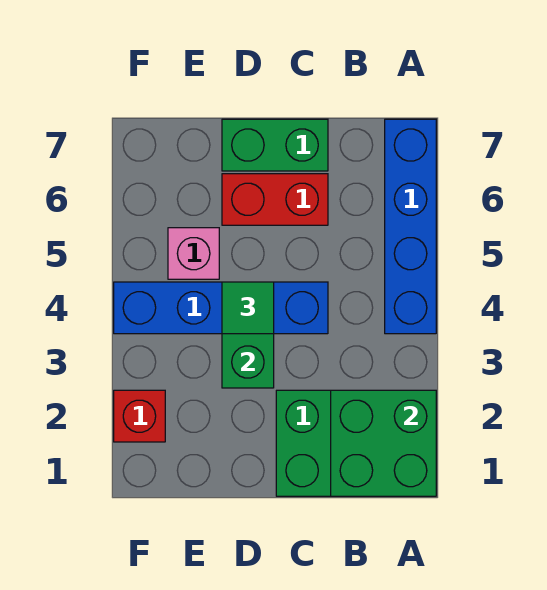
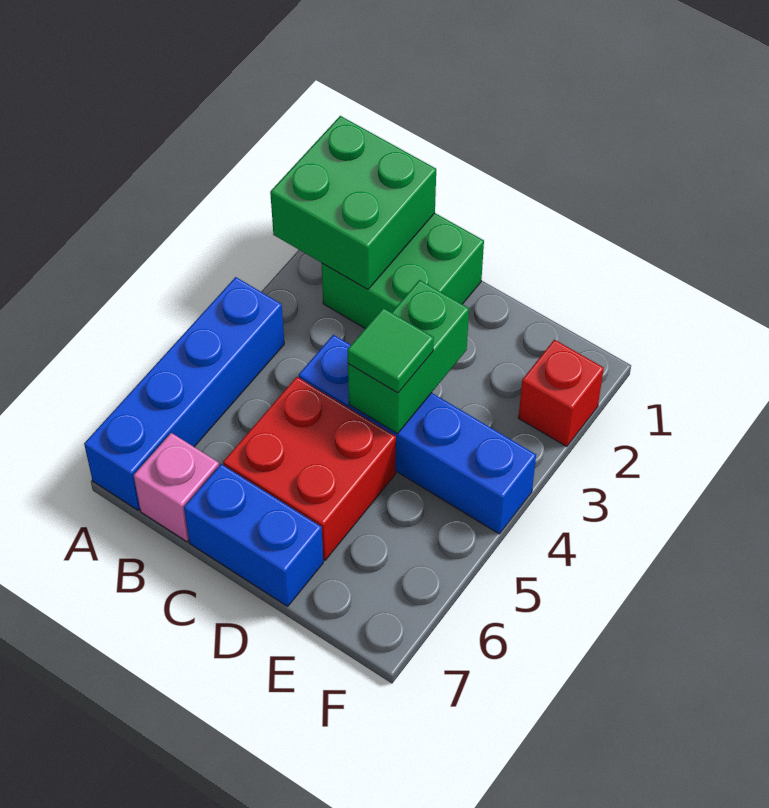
red brick C6:D6 level 1 -> red brick C5:D6 level 1
green brick C7:D7 level 1 -> blue brick C7:D7 level 1
pink brick E5 level 1 -> pink brick B7 level 1

